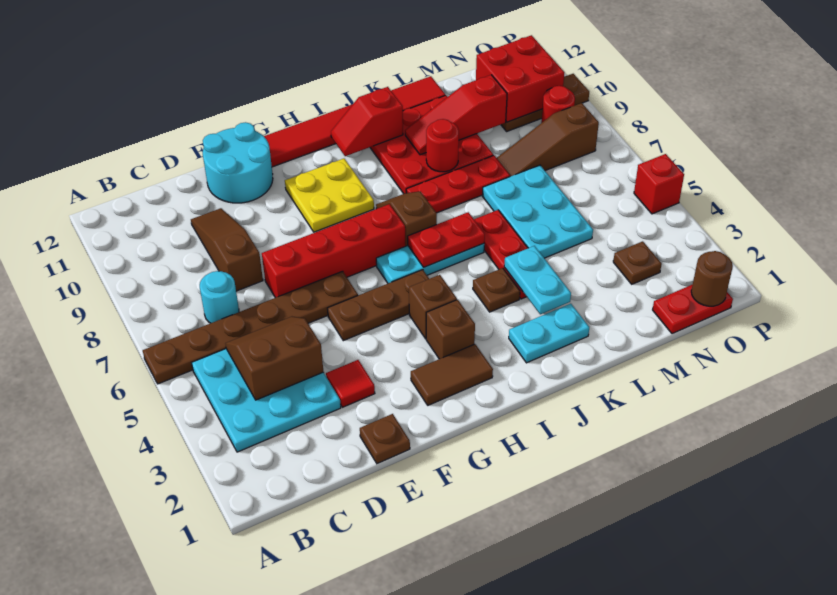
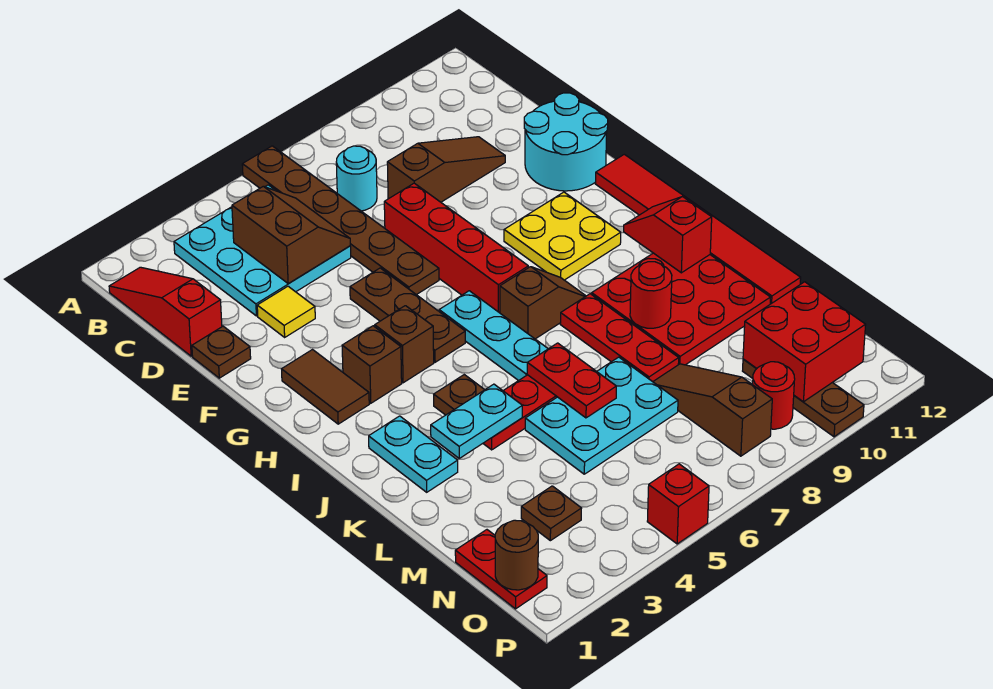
red tile E3 level 1 -> yellow tile E3 level 1
red plate I6:J6 level 2 -> red plate K6:L6 level 2
red slope K10:M10 level 2 top M -> red slope B1:D1 level 1 top D

